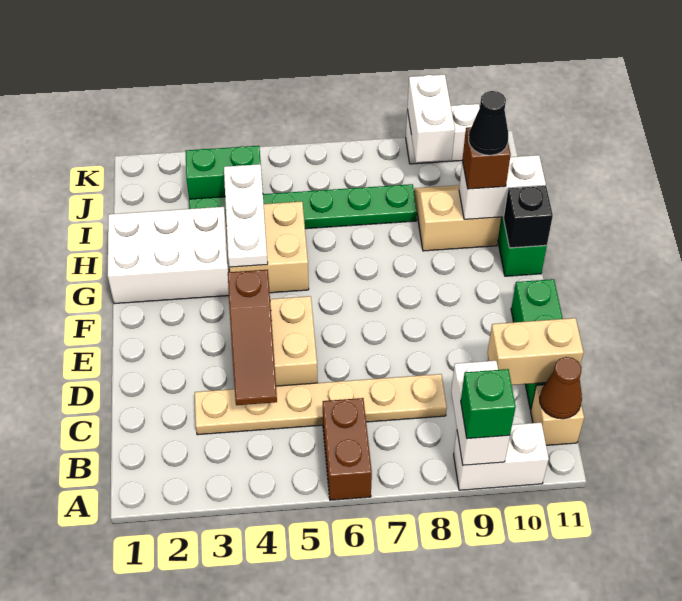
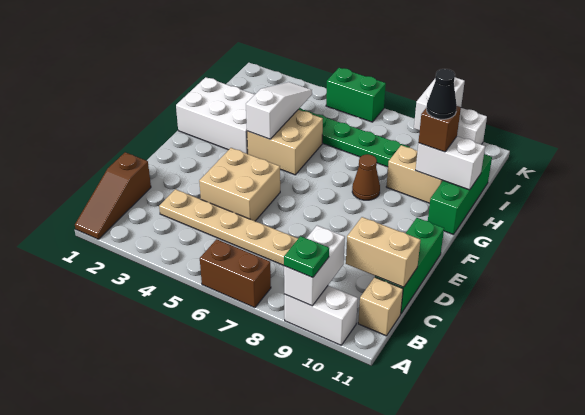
brown brick A6:B6 level 1 -> brown brick A6:A7 level 1
green brick A9 level 3 -> green plate A9 level 3
brown cone B11 level 2 -> brown cone G8 level 1
brown slope C4:E4 level 2 top E -> brown slope A1:C1 level 1 top C
white plate G4:I4 level 2 -> white slope G4:I4 level 2 top G
black brick G11 level 2 -> none
green brick J3:J4 level 1 -> green brick K5:K6 level 1

